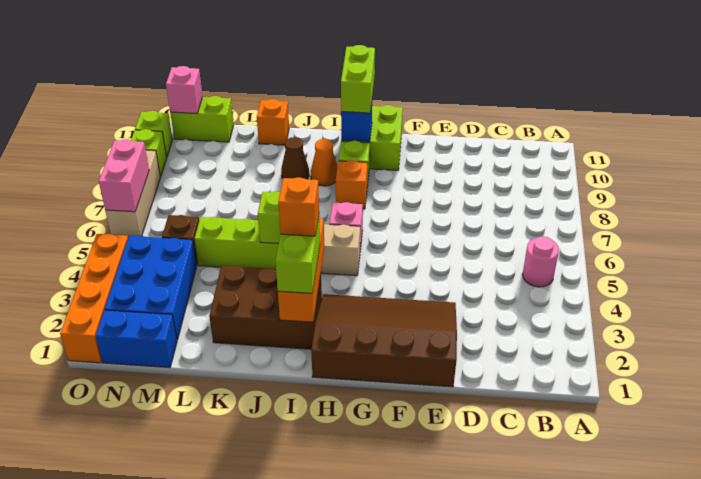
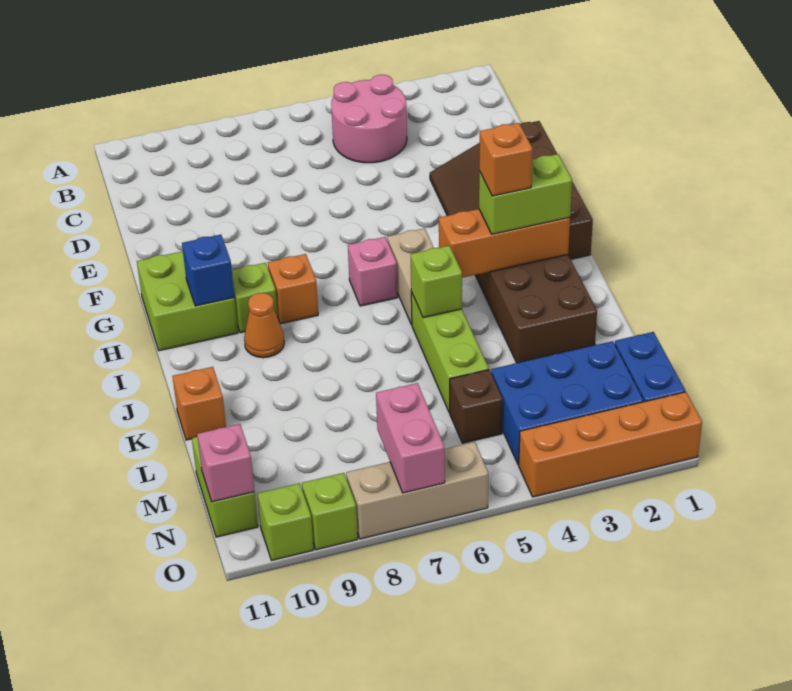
pink round brick B5 level 1 -> pink round brick B4:C5 level 1
lime brick H10:H11 level 3 -> none
brown cone J9 level 1 -> none
pink brick O6:O7 level 2 -> pink brick N7:O7 level 2

